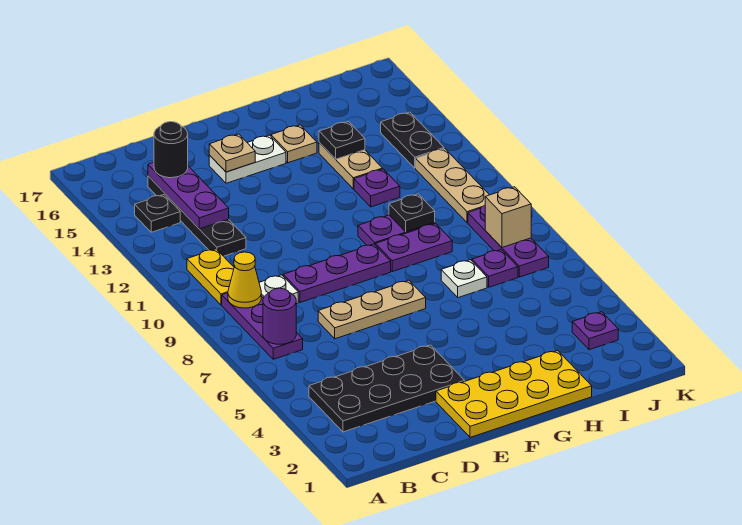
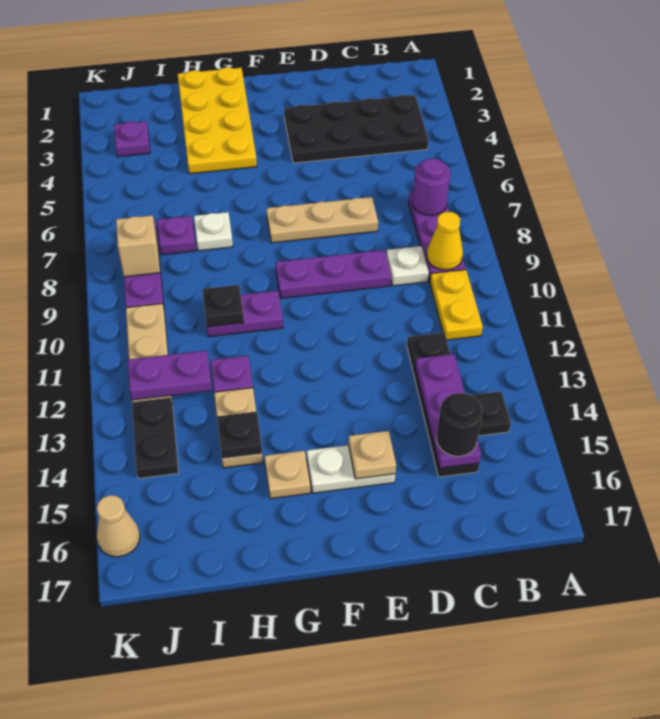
yellow plate E1:H2 level 1 -> yellow plate G1:H4 level 1
purple plate G9:H9 level 1 -> purple plate I12:J12 level 2
none -> tan cone K16 level 1

